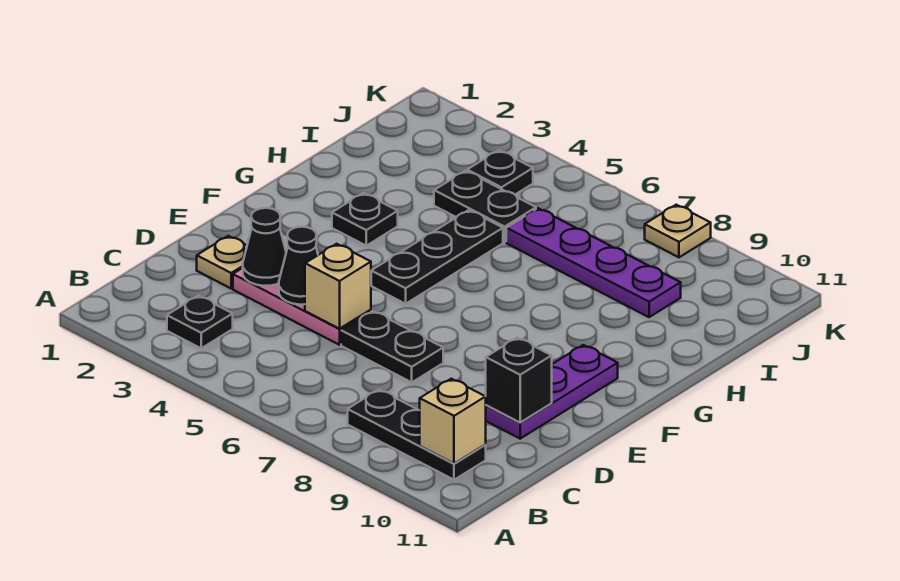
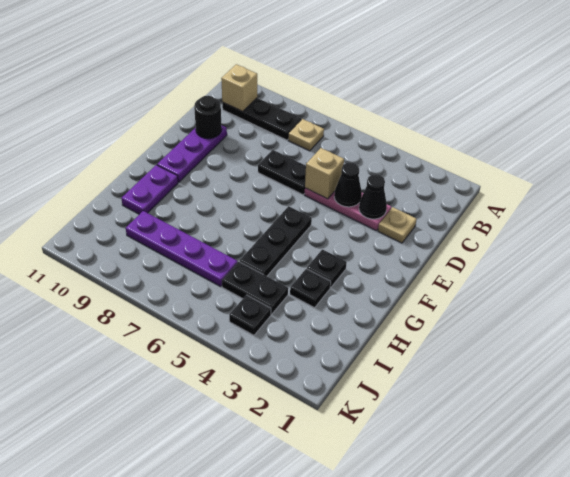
black plate B3 level 1 -> black plate H3 level 1
black brick D10 level 2 -> black round brick D10 level 2
none -> purple plate G10:H10 level 1
tan plate K8 level 1 -> tan plate B7 level 1

